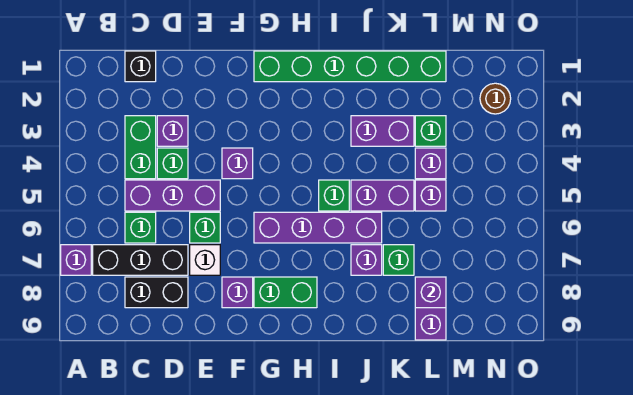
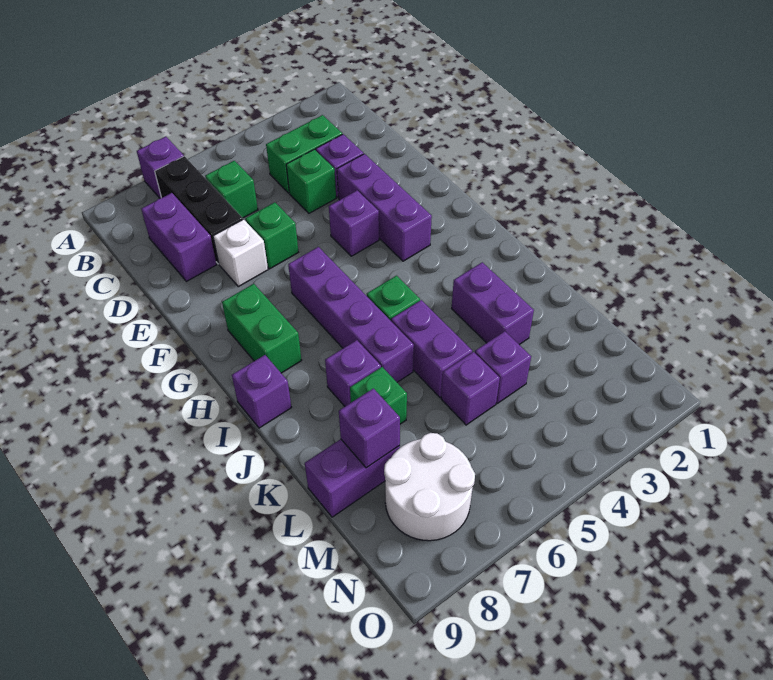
black brick C1 level 1 -> none
purple brick C5:E5 level 1 -> purple brick E3:G3 level 1
black brick C8:D8 level 1 -> purple brick C8:D8 level 1
purple brick F8 level 1 -> purple brick I9 level 1
green brick G1:L1 level 1 -> none
green brick L3 level 1 -> none
none -> white round brick M7:N8 level 1
brown round brick N2 level 1 -> none

